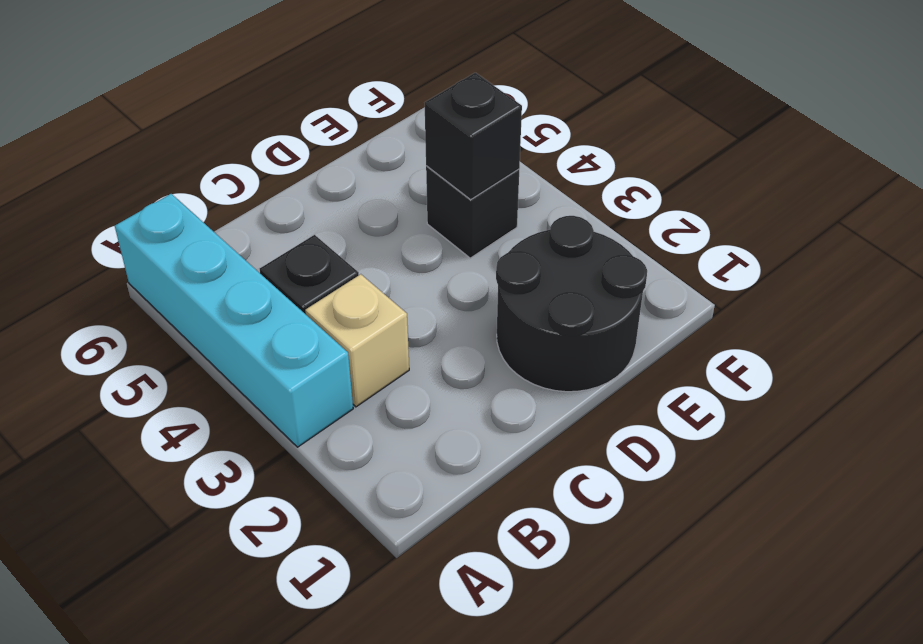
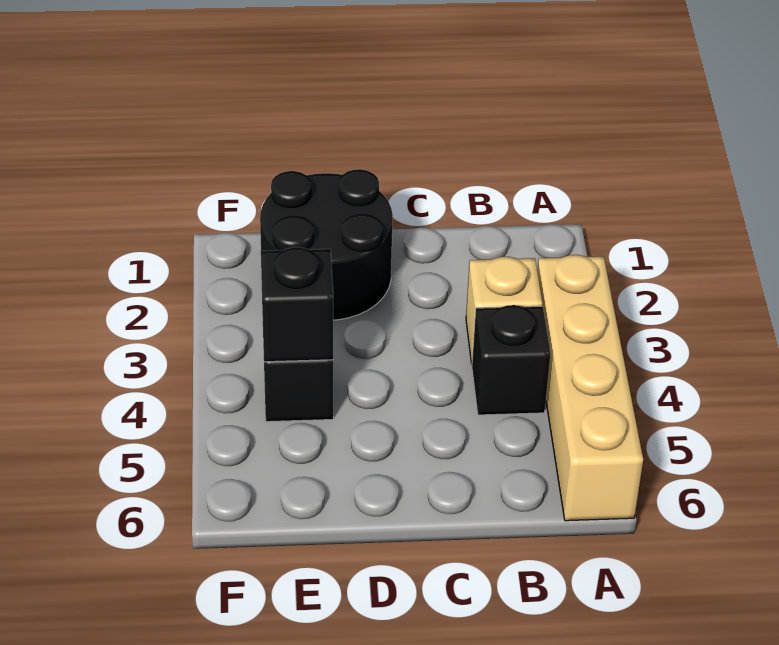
cyan brick A3:A6 level 1 -> tan brick A3:A6 level 1

